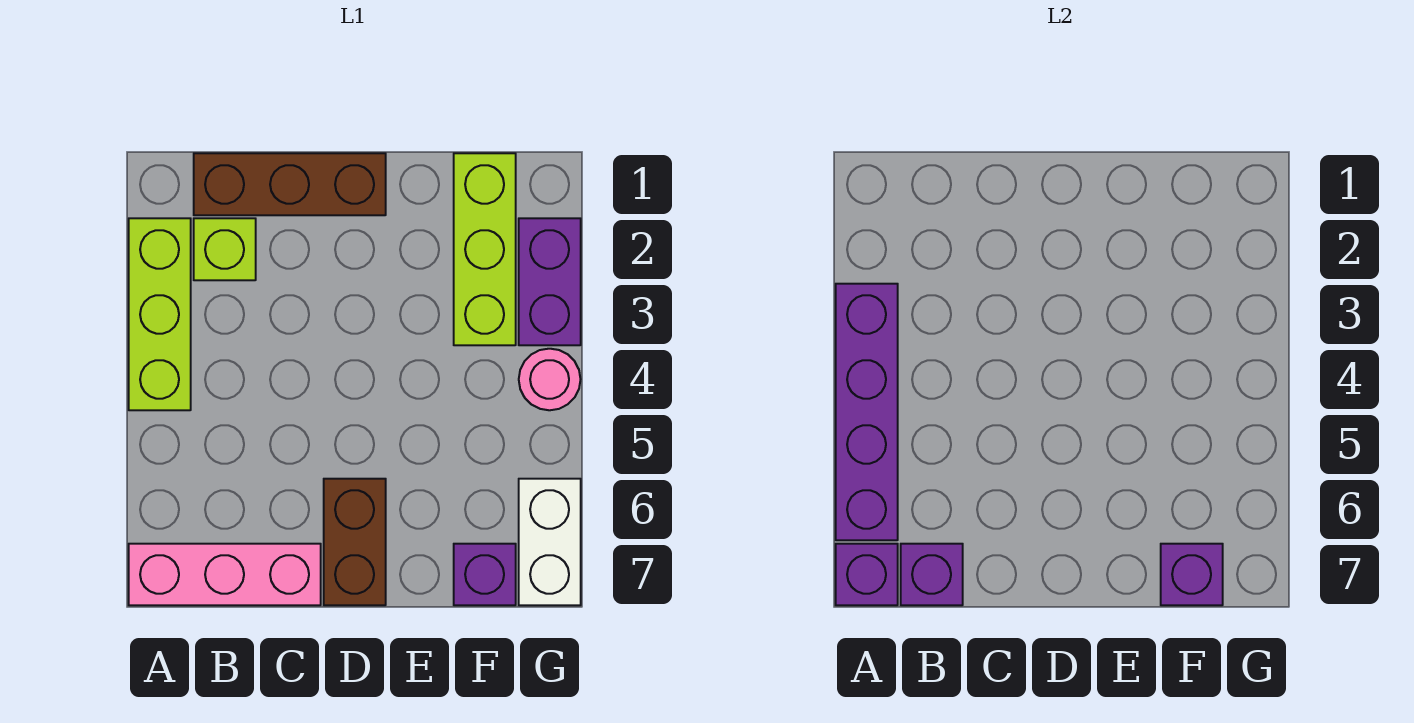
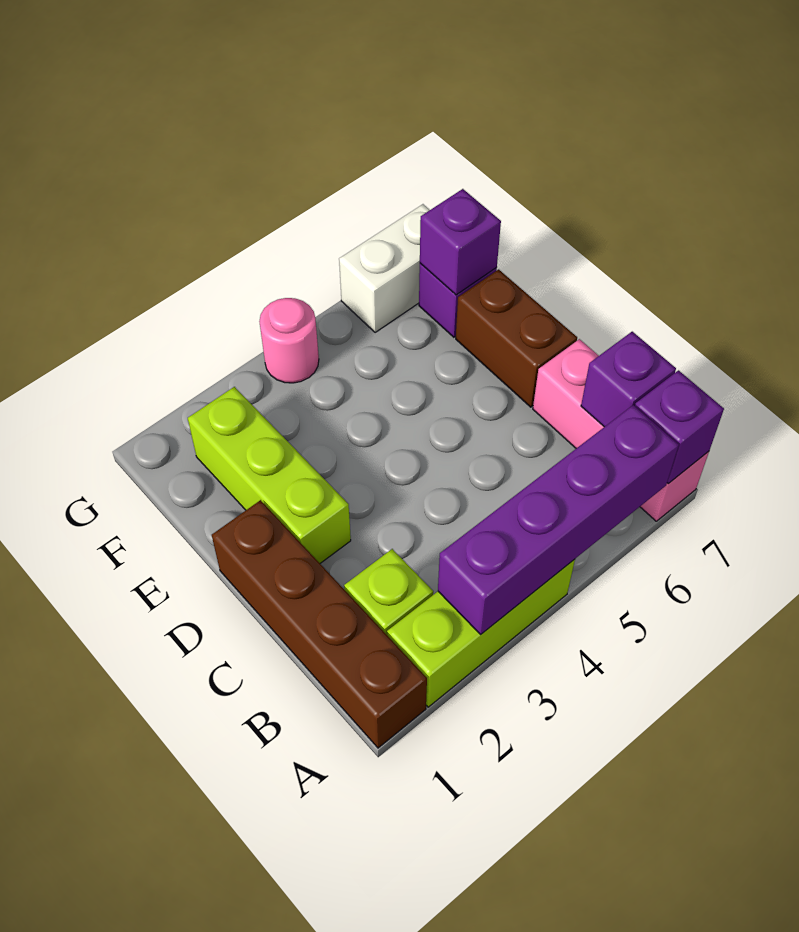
brown brick B1:D1 level 1 -> brown brick A1:D1 level 1
brown brick D6:D7 level 1 -> brown brick D7:E7 level 1
lime brick F1:F3 level 1 -> lime brick D2:F2 level 1
purple brick G2:G3 level 1 -> none

